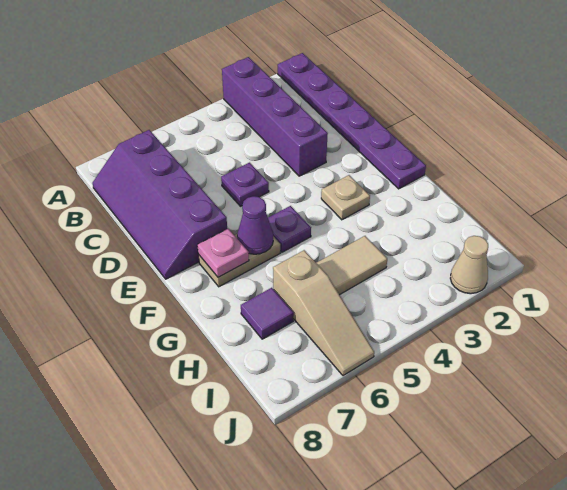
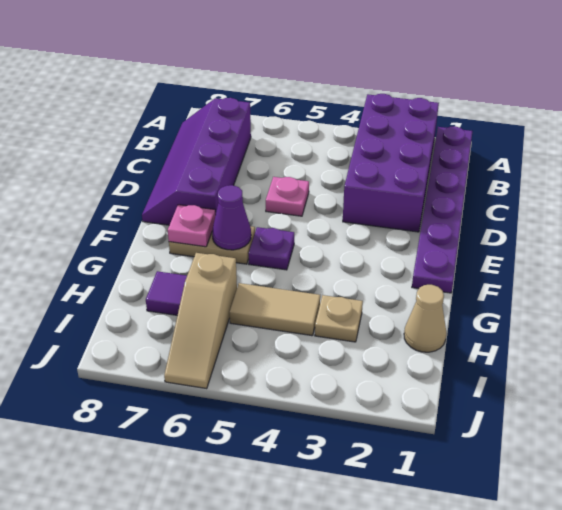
purple brick A3:D3 level 1 -> purple brick A2:D3 level 1
purple plate D5 level 1 -> pink plate D5 level 1
tan plate F3 level 1 -> tan plate H3 level 1
tan cone J2 level 1 -> tan cone H1 level 1

